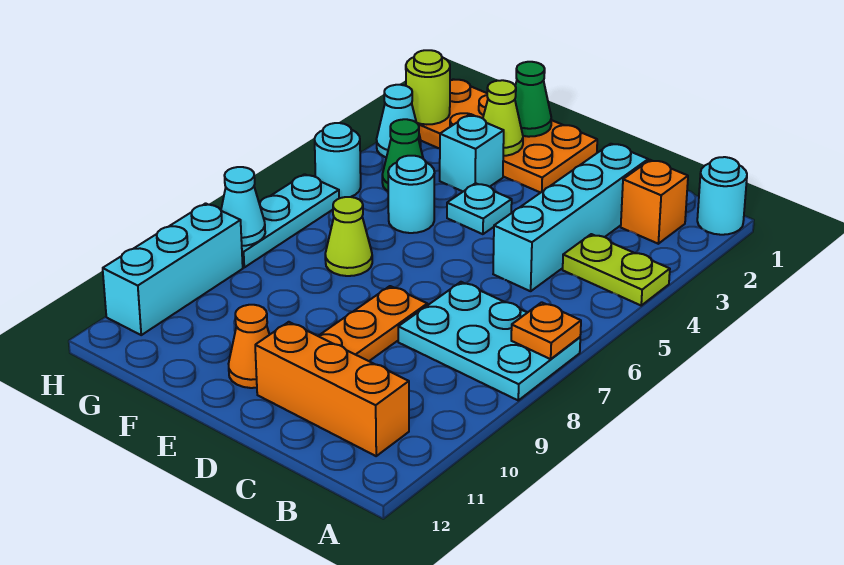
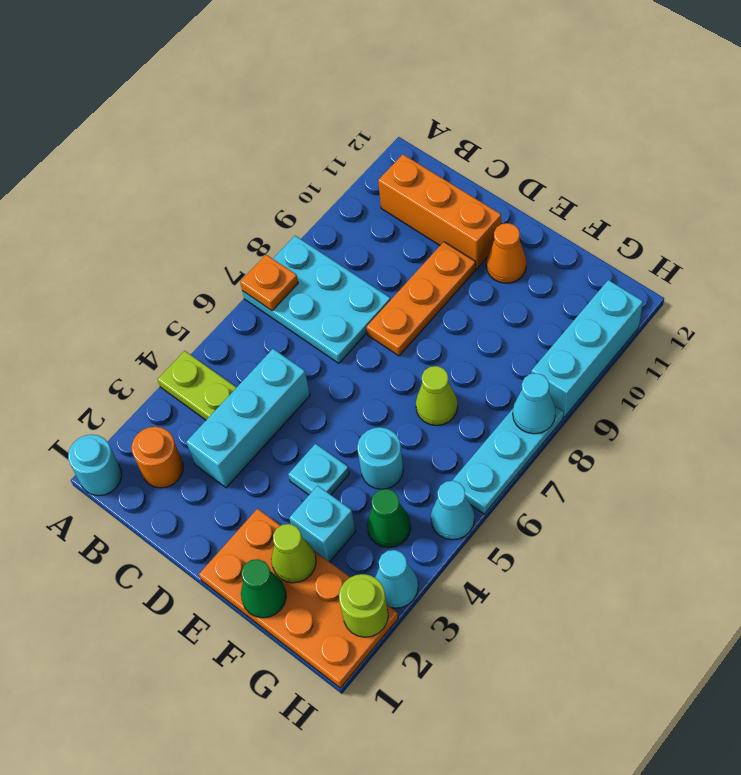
orange brick B2 level 1 -> orange round brick B2 level 1
cyan brick C2:C5 level 1 -> cyan brick C3:C5 level 1
cyan round brick H5 level 1 -> cyan cone H5 level 1

